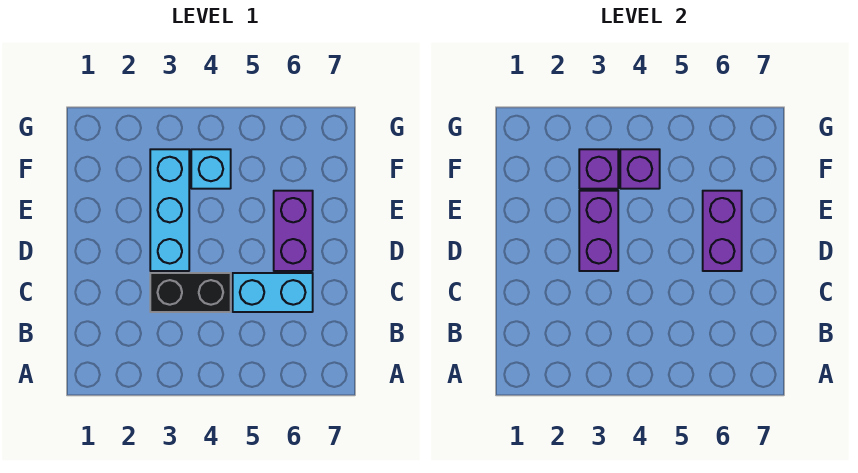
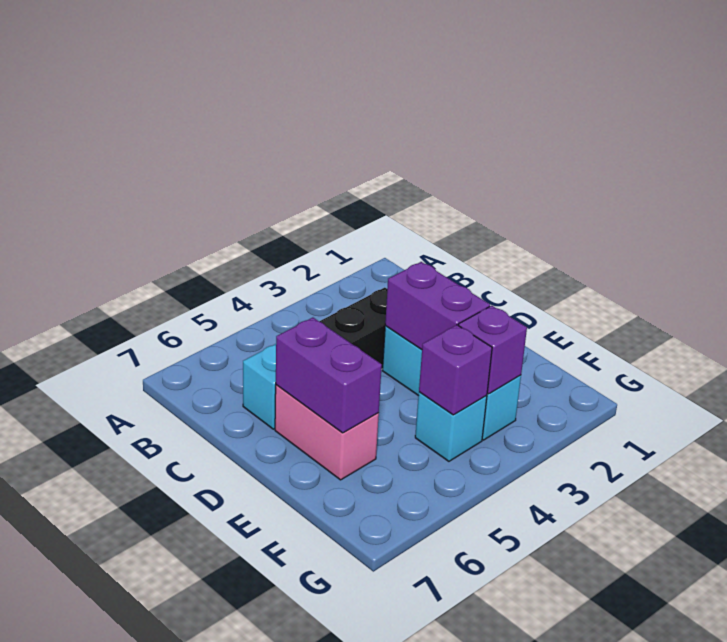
purple brick D6:E6 level 1 -> pink brick D6:E6 level 1

